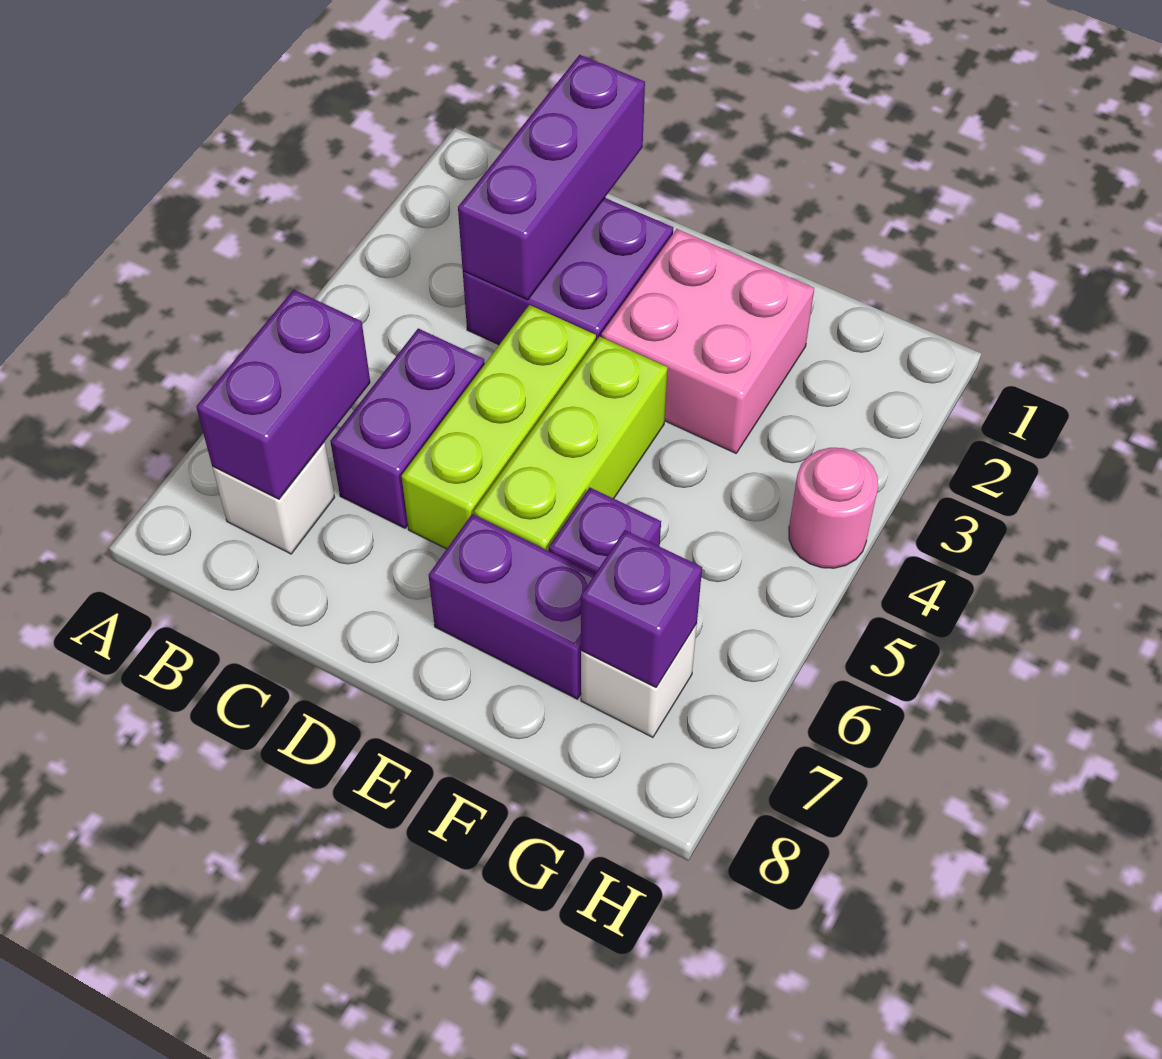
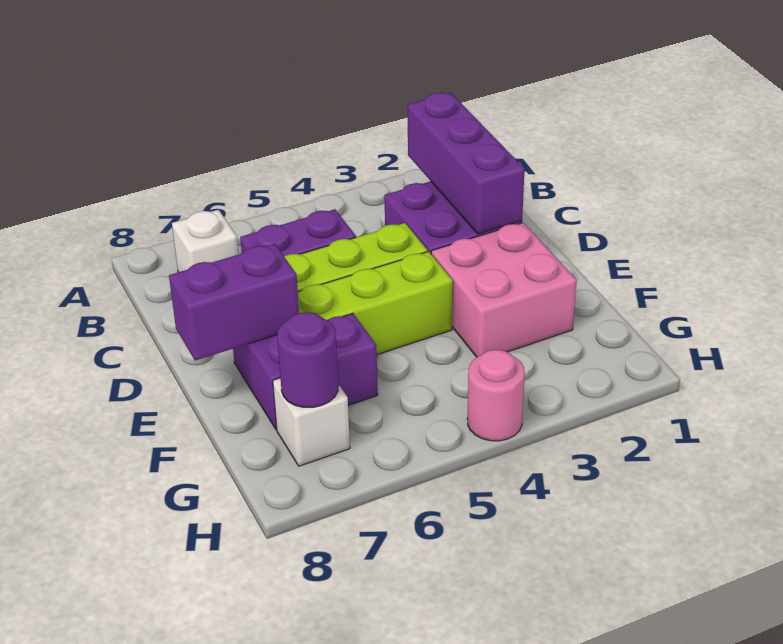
purple brick B6:B7 level 2 -> purple brick E7:E8 level 2
purple brick C1:C3 level 2 -> purple brick B2:D2 level 2
purple brick G7 level 2 -> purple round brick G7 level 2

